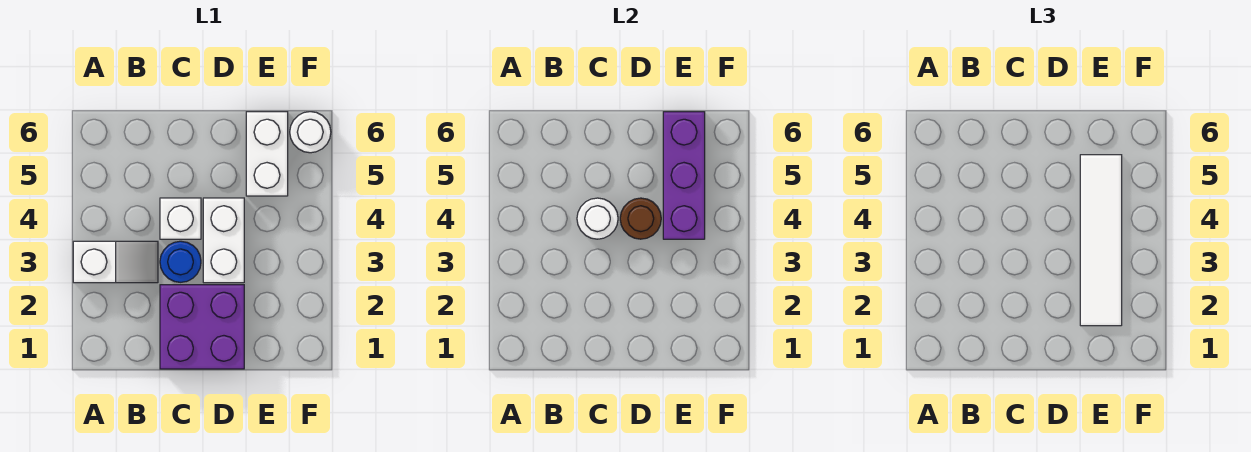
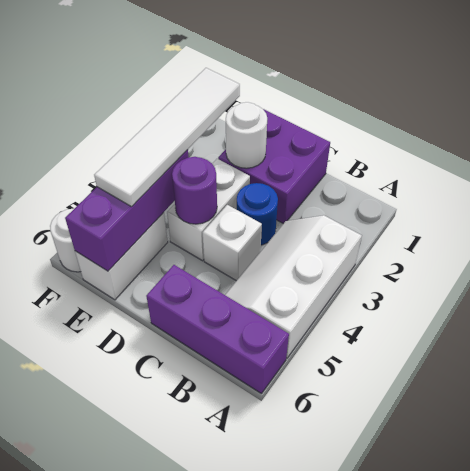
white slope A3:B3 level 1 top A -> white slope A3:B5 level 1 top A
none -> purple brick A6:C6 level 1
white round brick C4 level 2 -> white round brick D2 level 2
brown round brick D4 level 2 -> purple round brick D4 level 2

